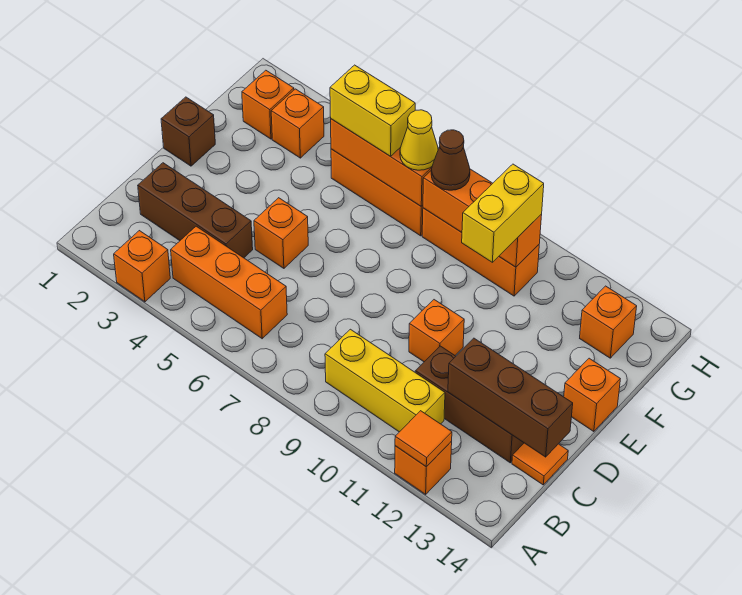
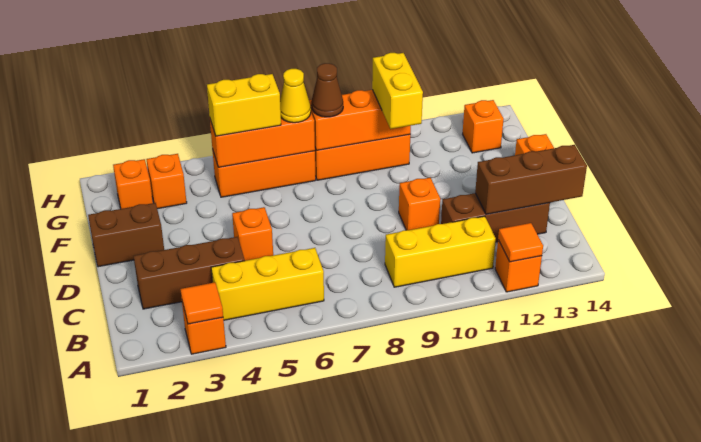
orange brick B4:B6 level 1 -> yellow brick B4:B6 level 1
orange tile C14 level 1 -> orange tile A3 level 2
brown brick E1 level 1 -> brown brick E1:E2 level 1

